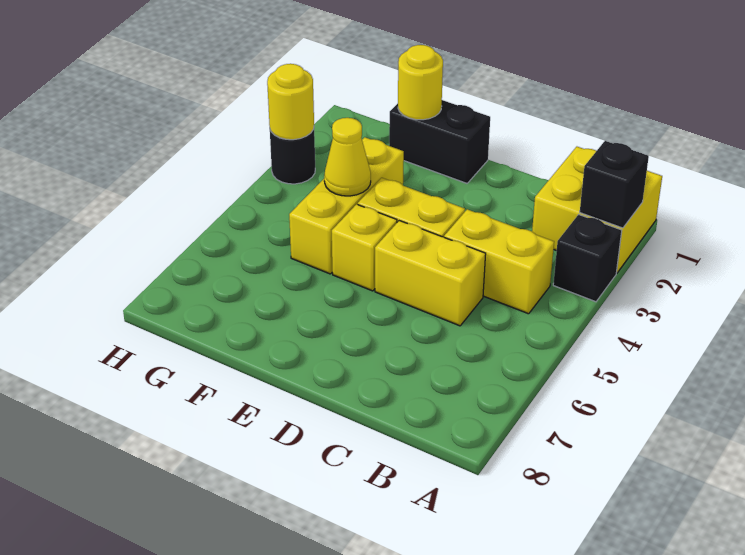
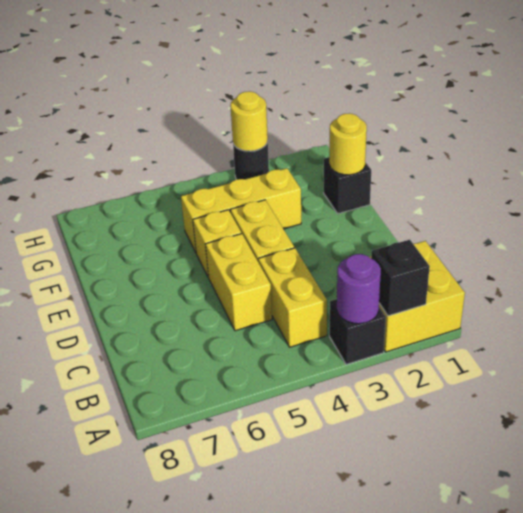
none -> purple round brick A3 level 2
black brick E1:F1 level 1 -> black brick F1 level 1
yellow cone F4 level 2 -> none

